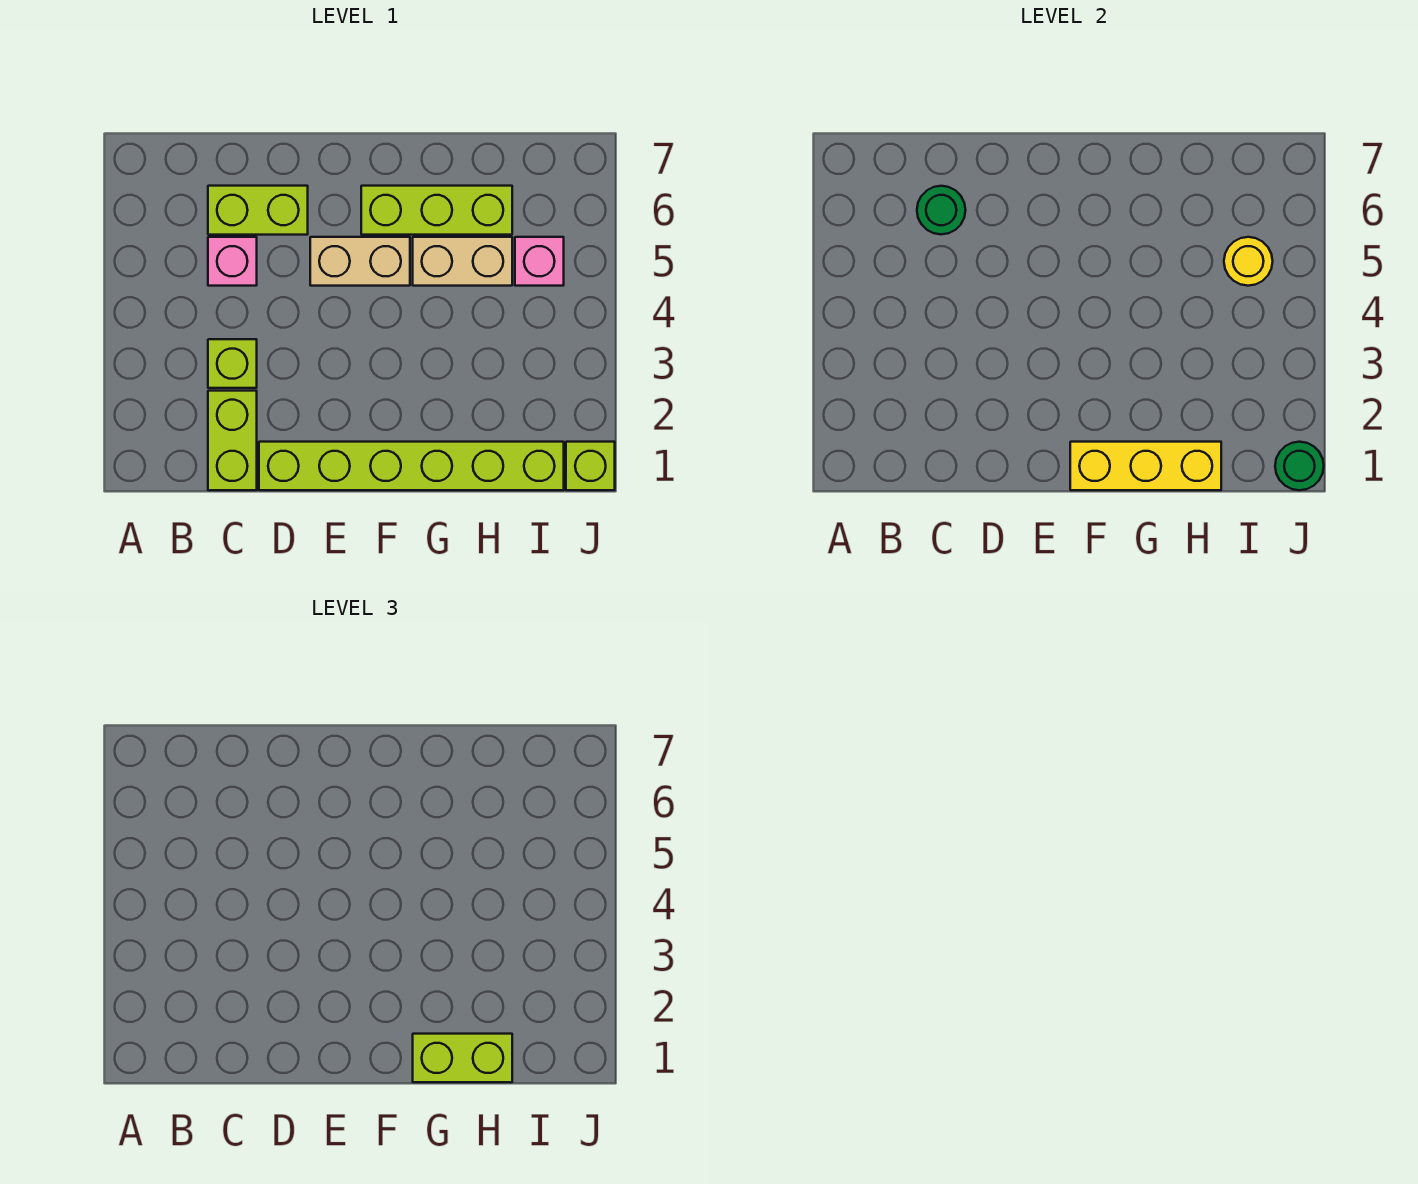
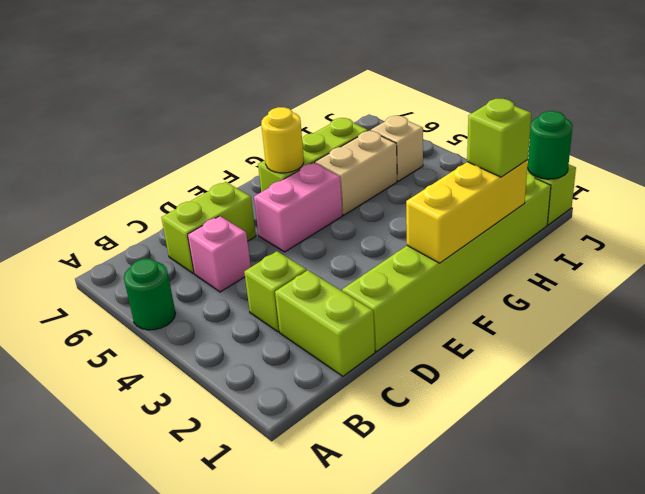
green round brick C6 level 2 -> green round brick A5 level 1
tan brick E5:F5 level 1 -> pink brick E5:F5 level 1
lime brick G1:H1 level 3 -> lime brick H1 level 3
pink brick I5 level 1 -> tan brick I5 level 1
yellow round brick I5 level 2 -> yellow round brick F6 level 2

